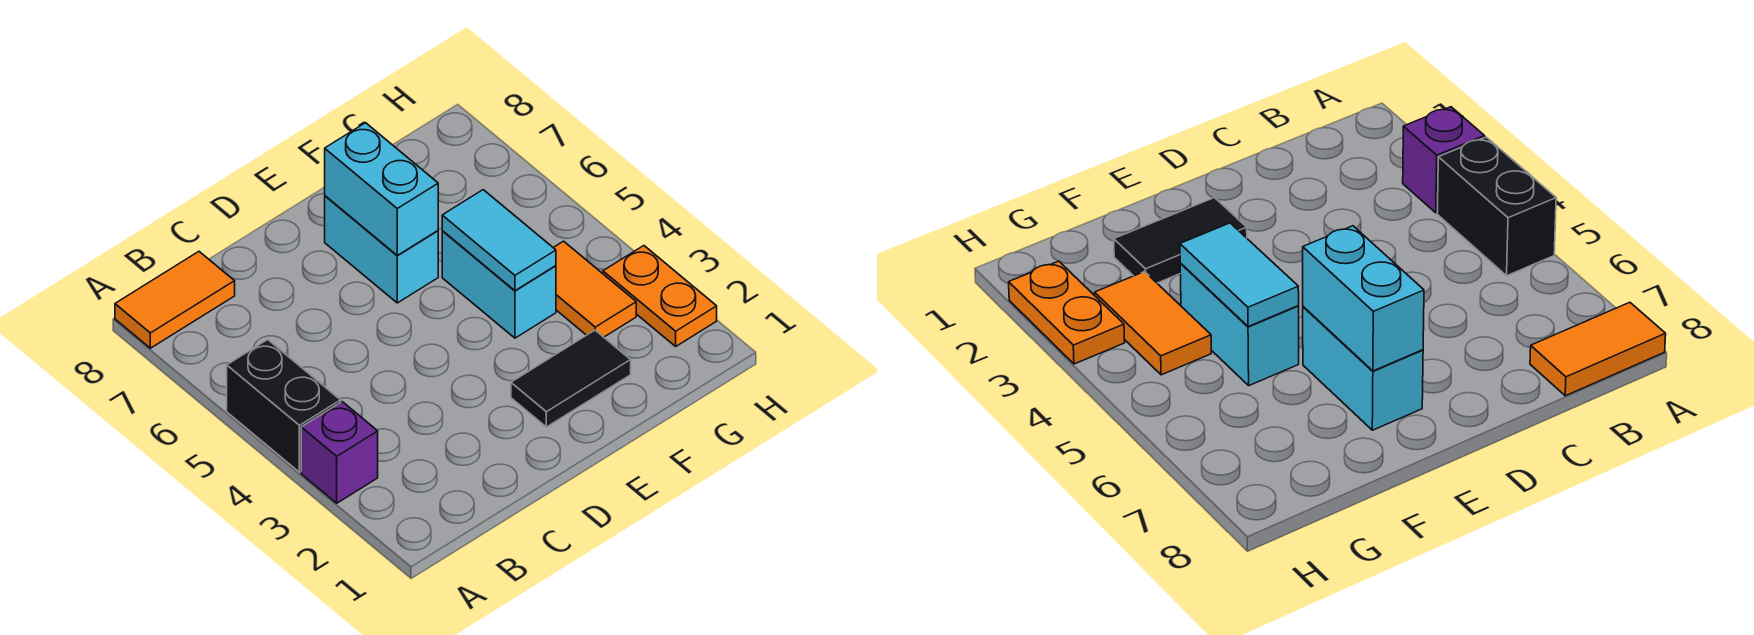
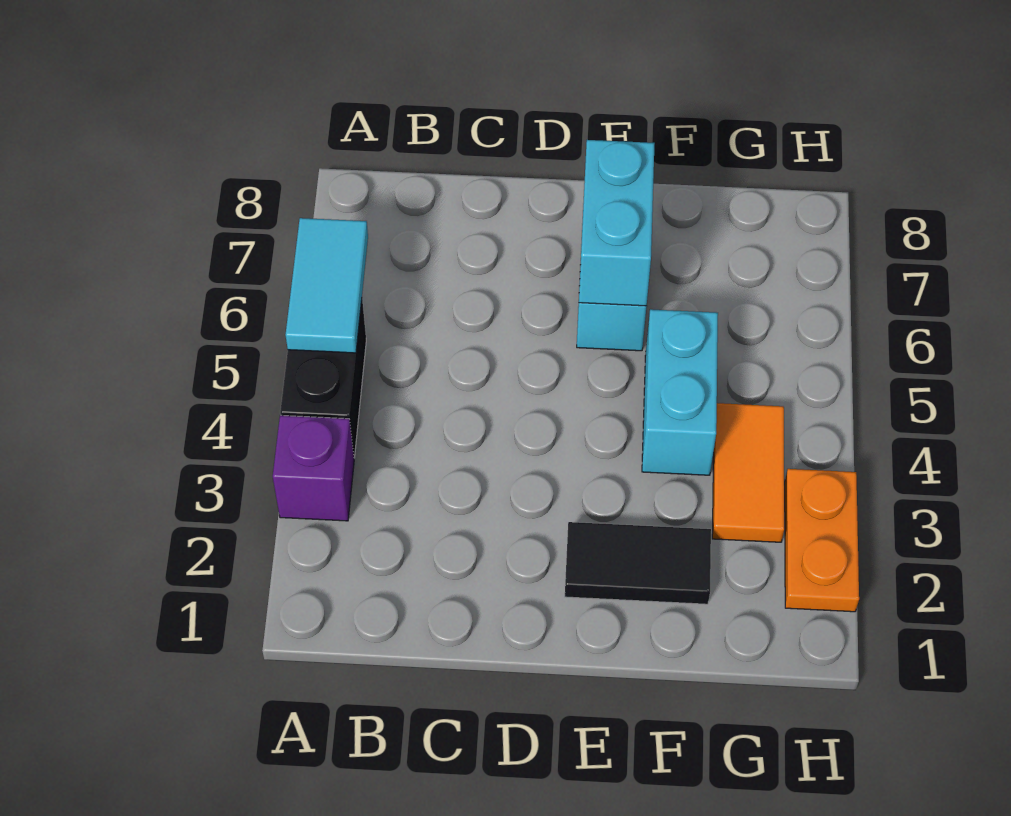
orange tile A8:B8 level 1 -> none
cyan tile F4:F5 level 2 -> cyan tile A5:A6 level 2

